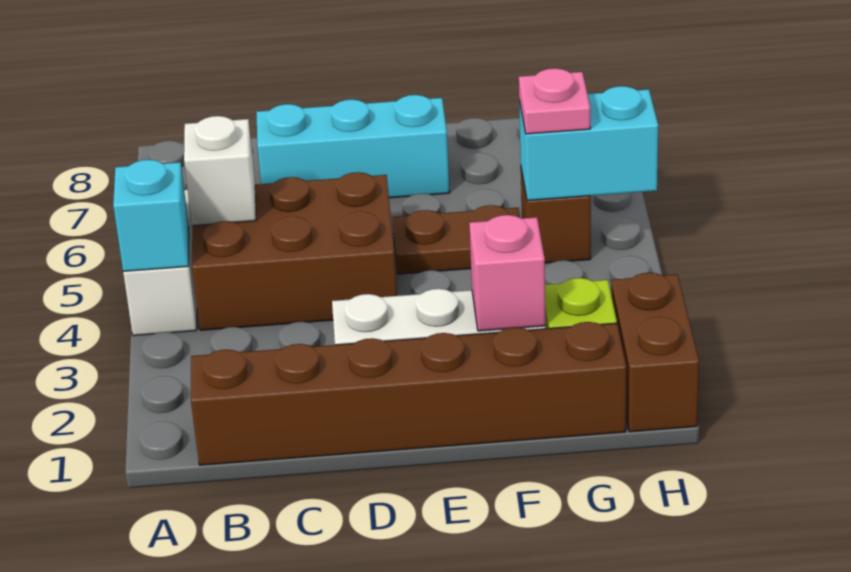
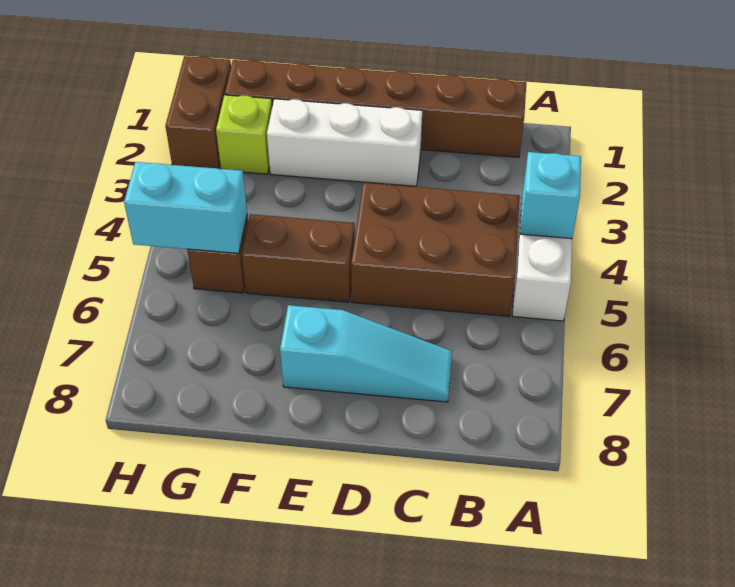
white brick B5 level 2 -> none
cyan brick C7:E7 level 1 -> cyan slope C7:E7 level 1 top E
brown plate E5:F5 level 1 -> brown brick E5:F5 level 1
pink brick F2 level 2 -> none
pink plate G5 level 3 -> none

